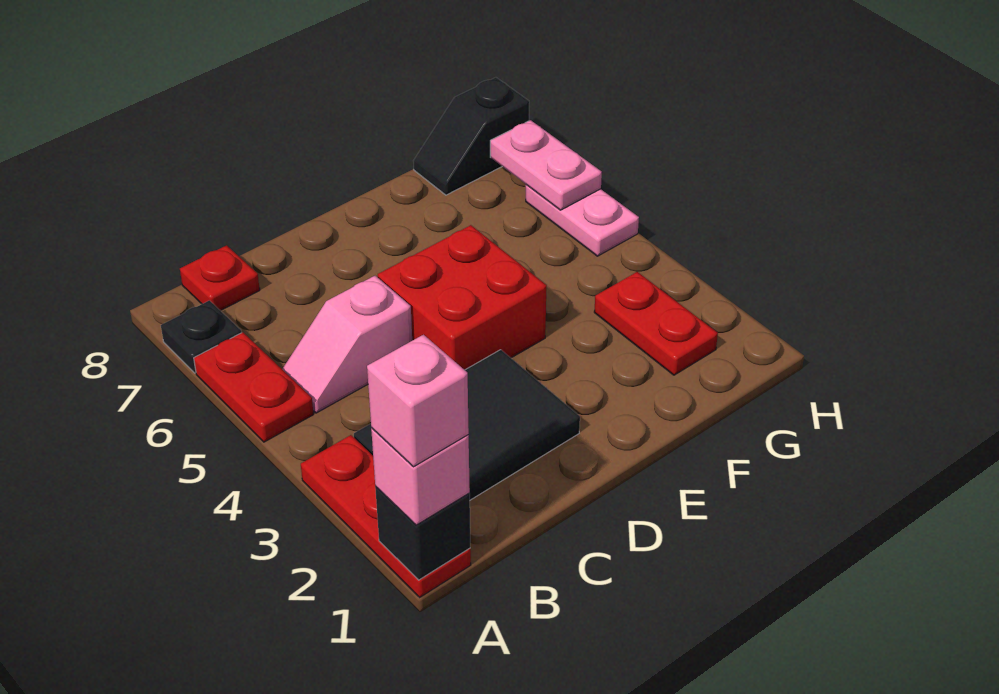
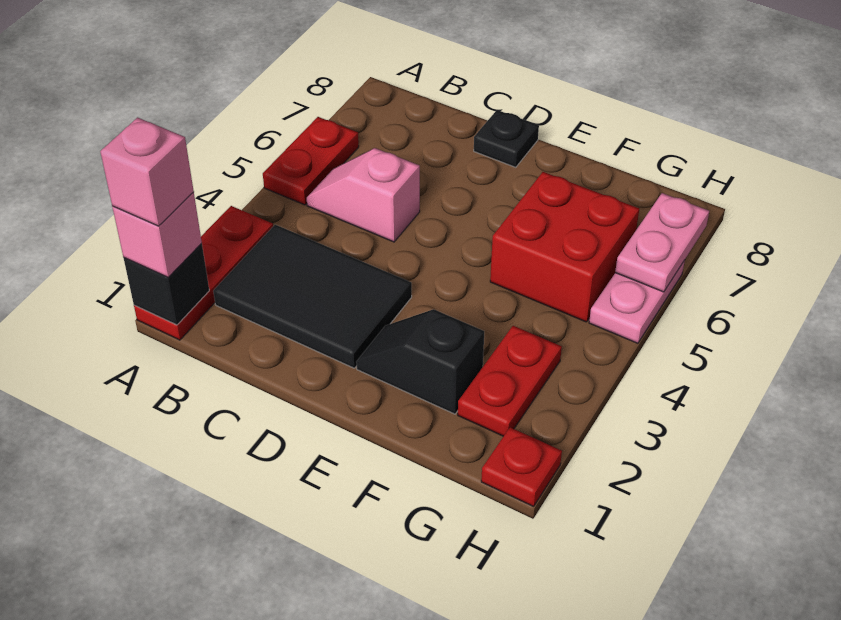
black plate A7 level 1 -> black plate D8 level 1
red plate B8 level 1 -> red plate H1 level 1
red brick D4:E5 level 1 -> red brick F5:G6 level 1
black slope G8:H8 level 1 top H -> black slope E2:F2 level 1 top F

